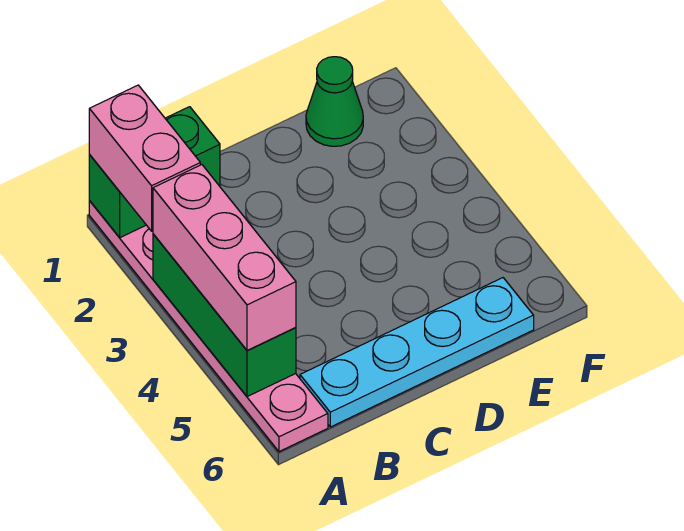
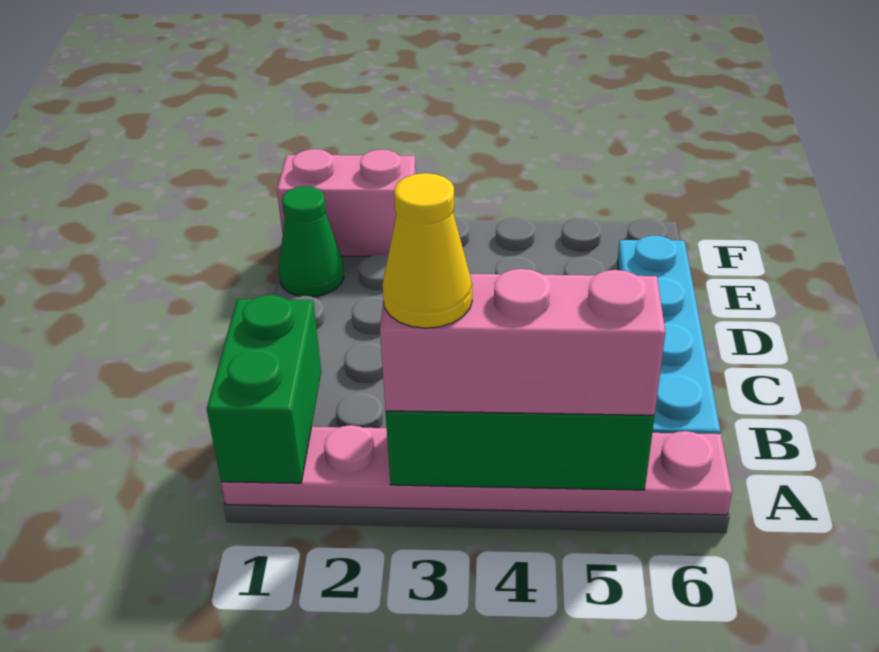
pink brick A1:A2 level 3 -> pink brick F1:F2 level 1
none -> yellow cone A3 level 4

